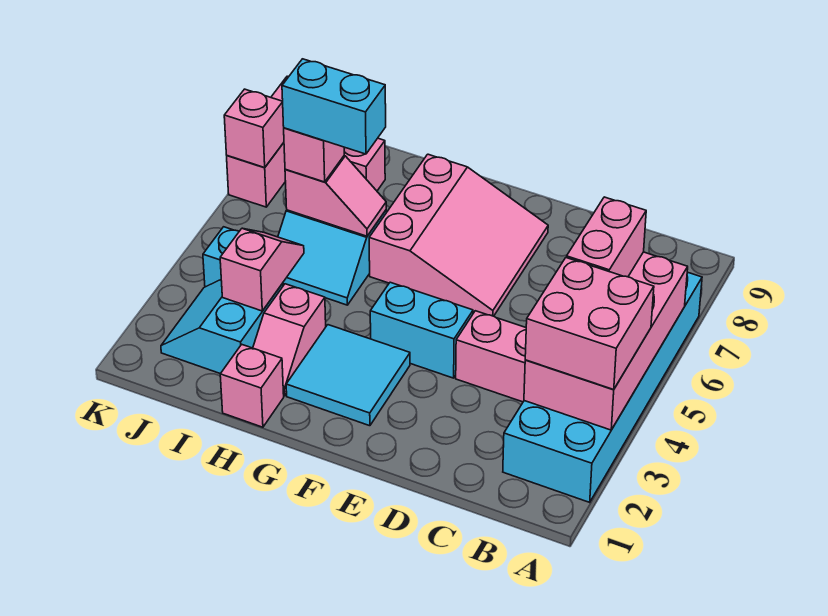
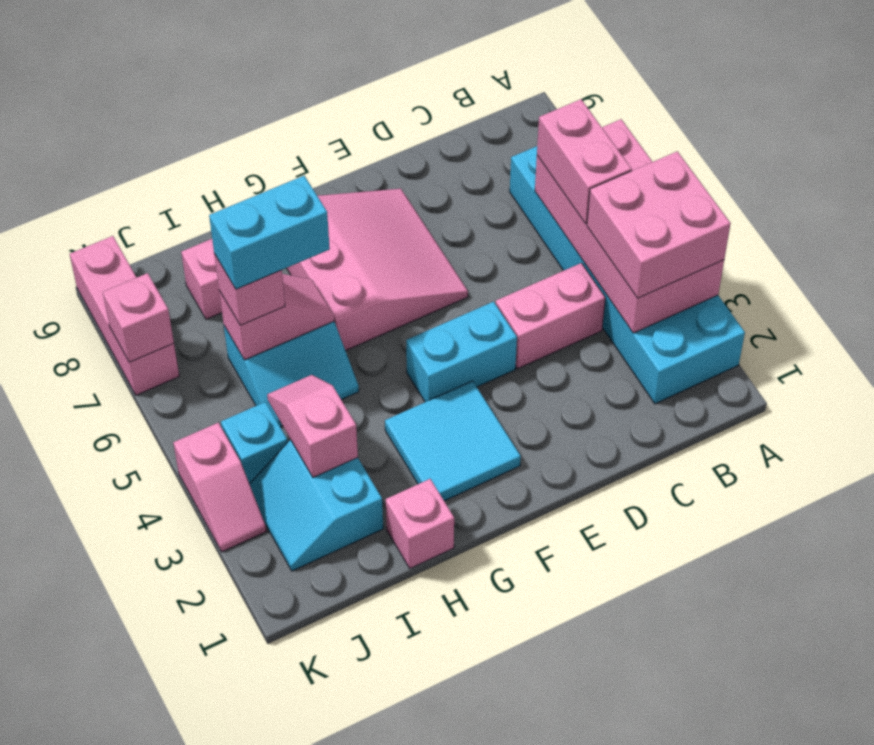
pink slope H2:H3 level 1 top 3 -> pink slope K3:K4 level 1 top 4

